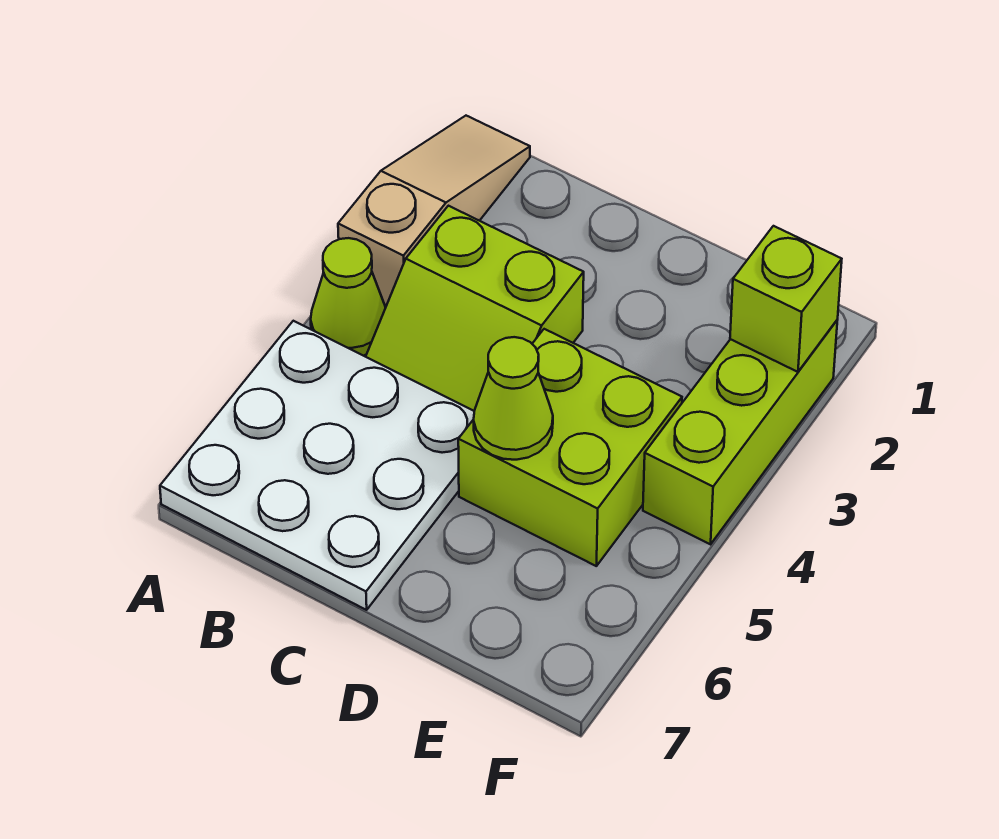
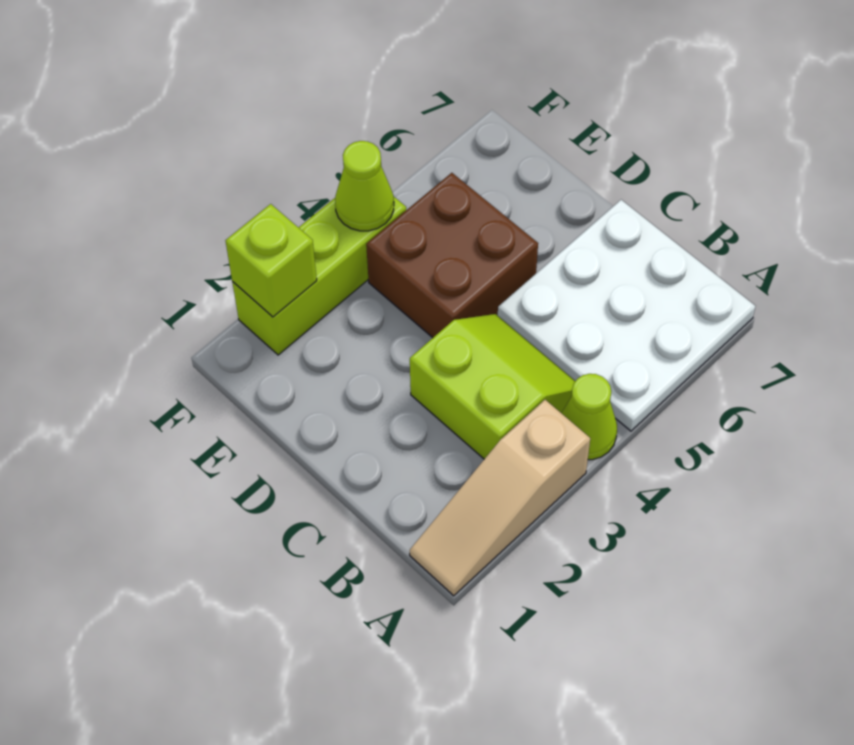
lime brick D4:E5 level 1 -> brown brick D4:E5 level 1
lime cone D5 level 2 -> lime cone F4 level 2

